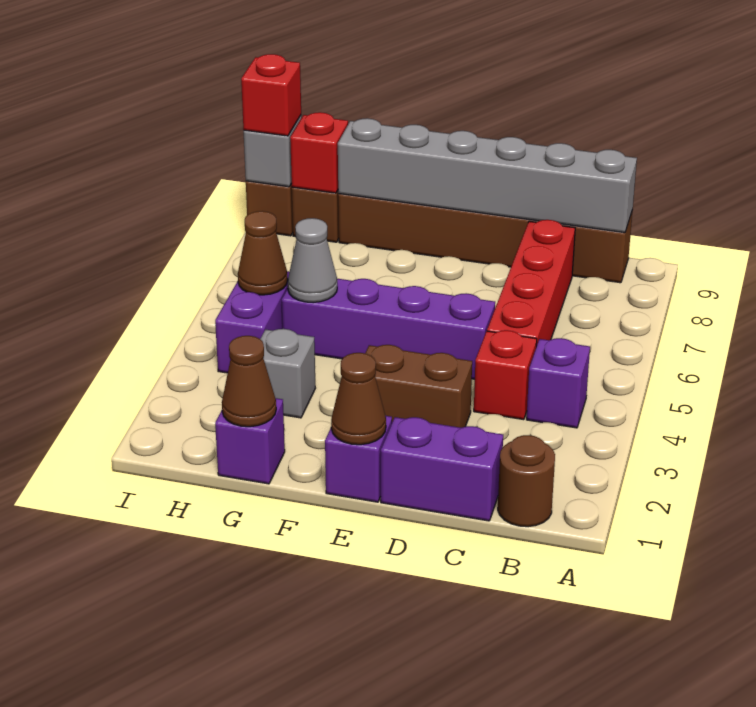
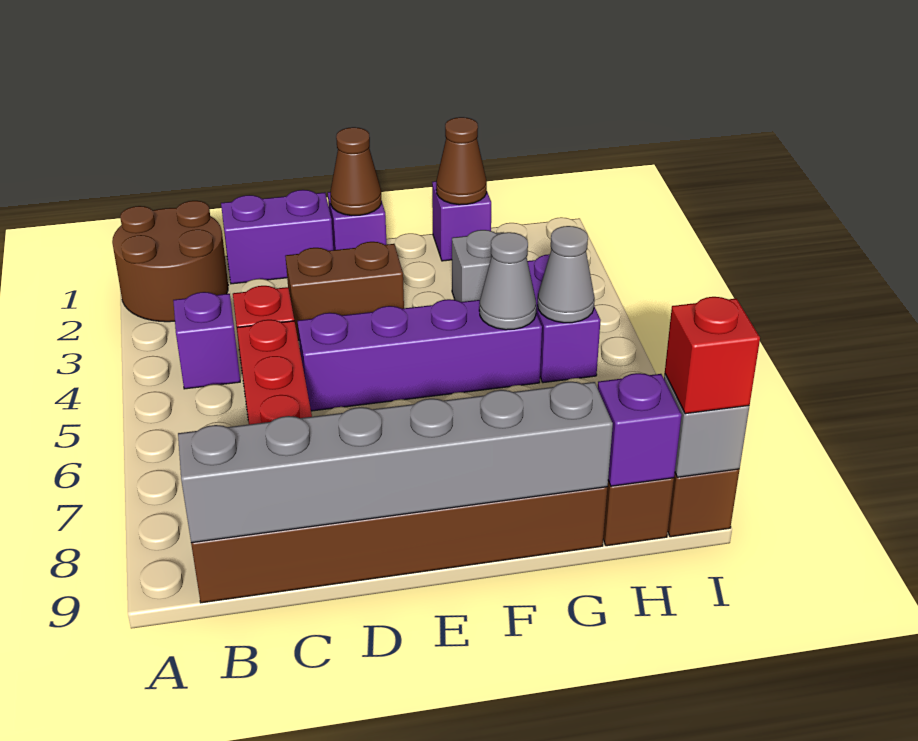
brown round brick B1 level 1 -> brown round brick A1:B2 level 1
brown cone H5 level 2 -> grey cone H5 level 2
red brick H9 level 2 -> purple brick H9 level 2

